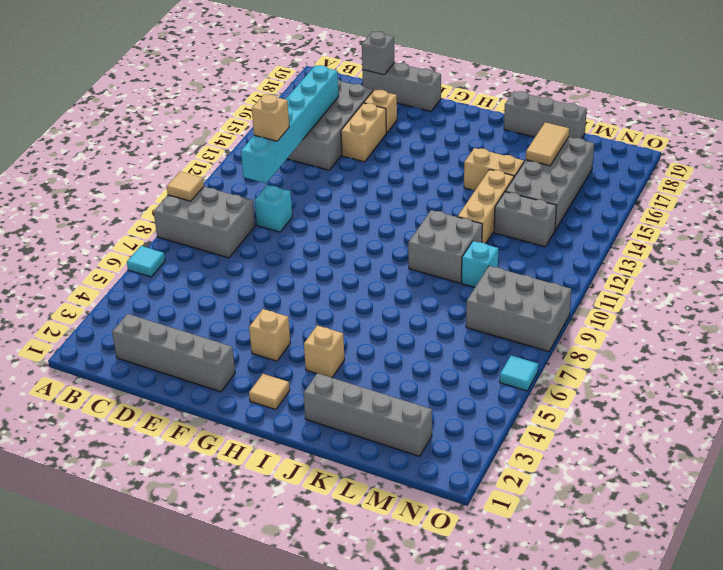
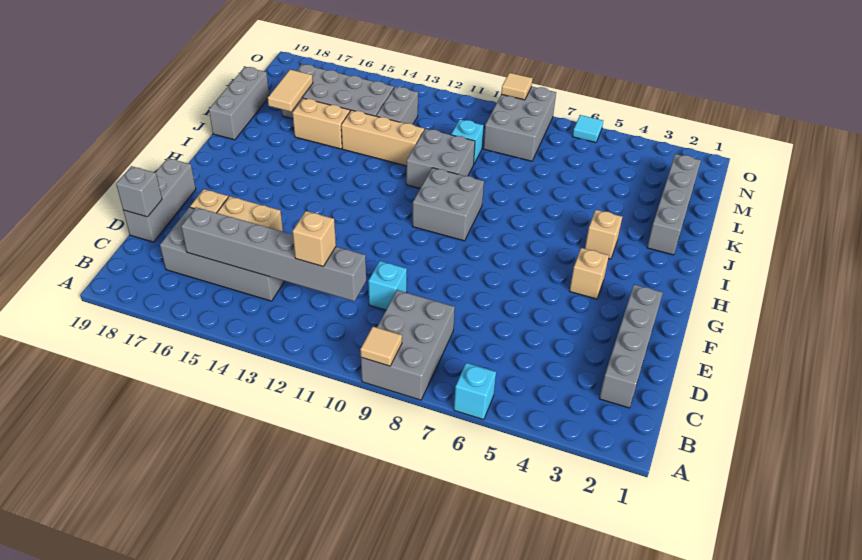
cyan tile A6 level 1 -> cyan brick A6 level 1
cyan brick C11:C16 level 2 -> grey brick C11:C16 level 2
tan tile H2 level 1 -> tan tile O9 level 2
none -> grey brick H9:I10 level 1
tan brick J15:K15 level 1 -> tan brick K15:K16 level 1
tan tile L16:L17 level 2 -> tan tile K17:L17 level 2

